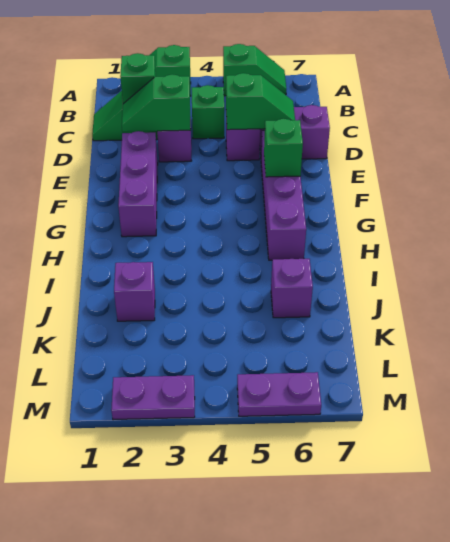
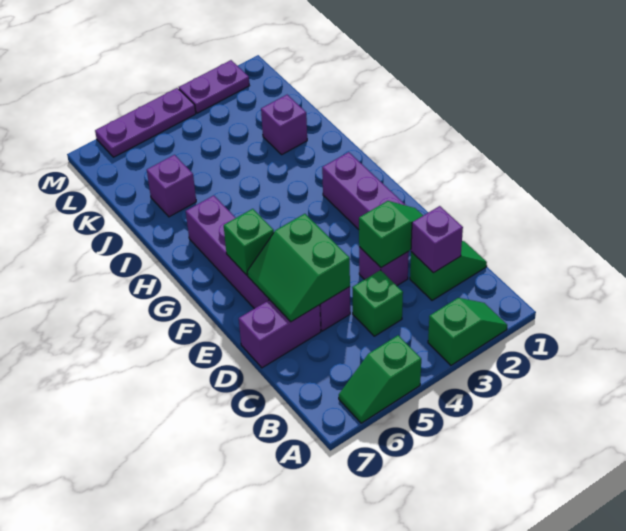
green brick C2 level 2 -> purple brick C2 level 2
green slope D5:D6 level 2 top 5 -> green slope D5:E6 level 2 top 5
purple plate M5:M6 level 1 -> purple plate M4:M6 level 1

